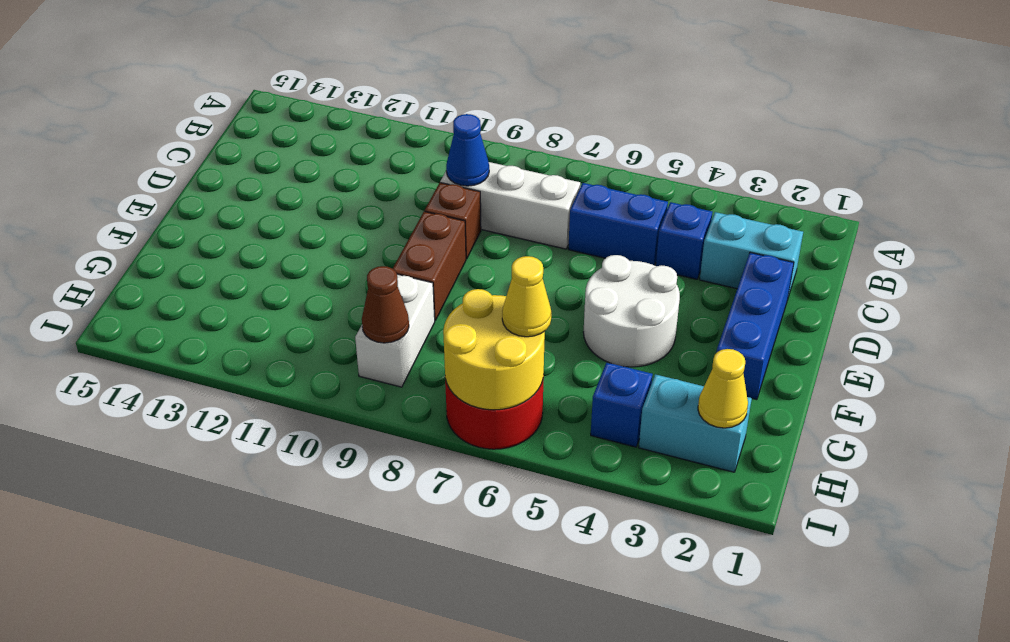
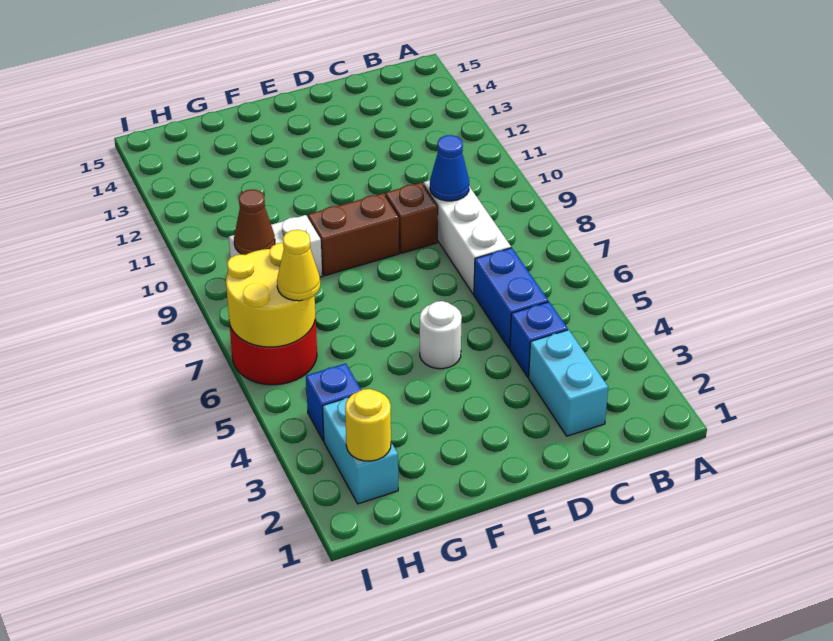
blue brick D2:F2 level 1 -> none
white round brick E4:F5 level 1 -> white round brick E5 level 1
yellow cone H2 level 2 -> yellow round brick H2 level 2

